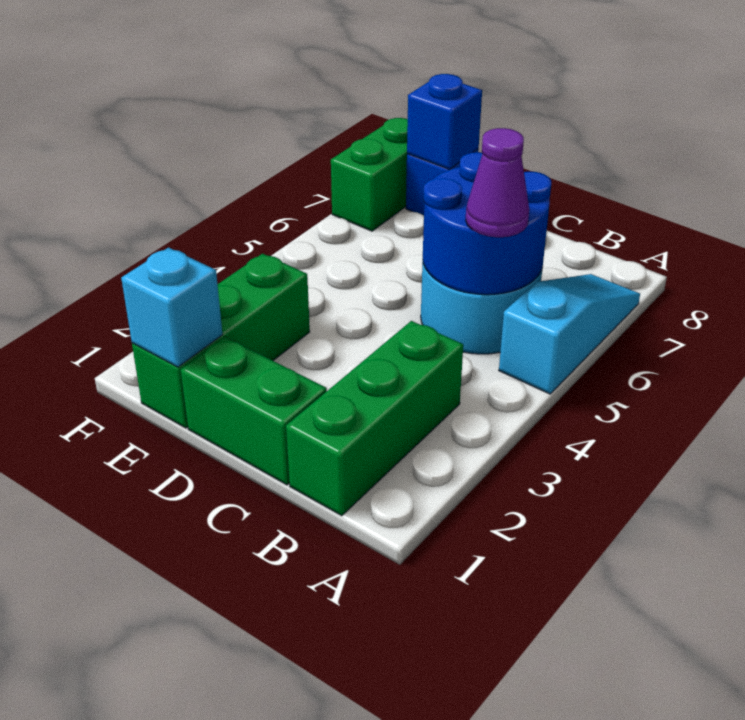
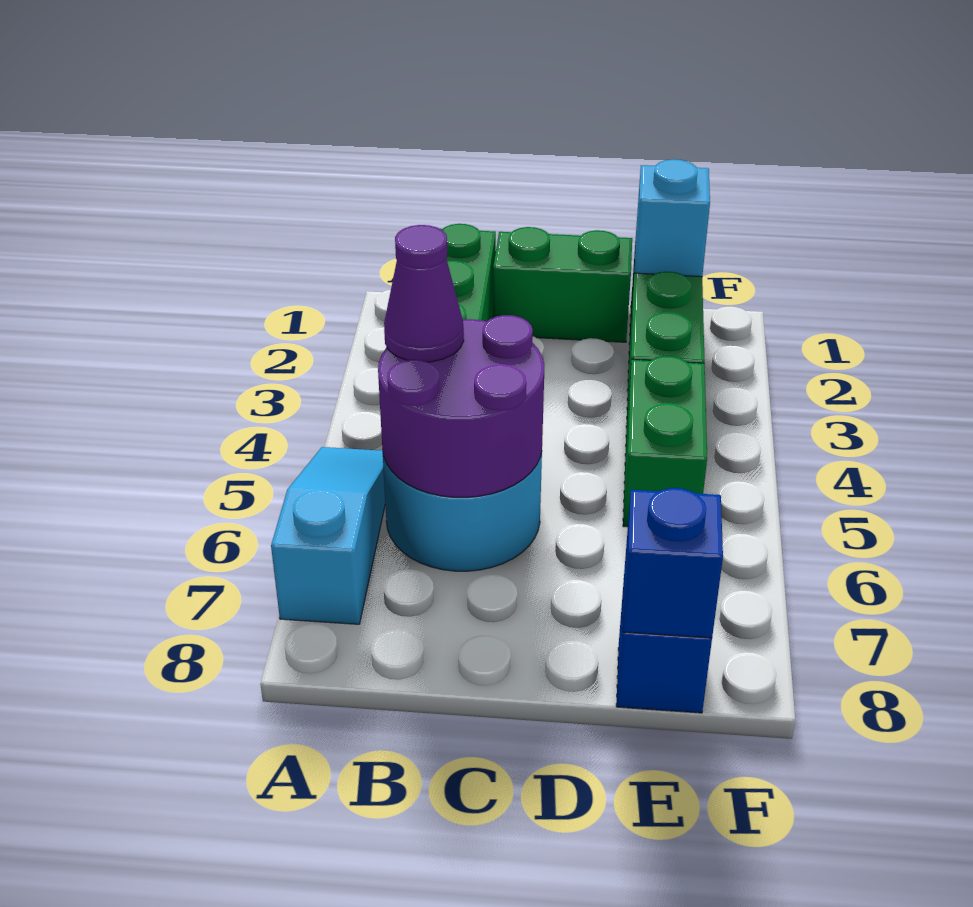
cyan slope A5:A7 level 1 top 5 -> cyan slope A5:A7 level 1 top 7
blue round brick B5:C6 level 2 -> purple round brick B5:C6 level 2
green brick F7:F8 level 1 -> green brick E4:E5 level 1

